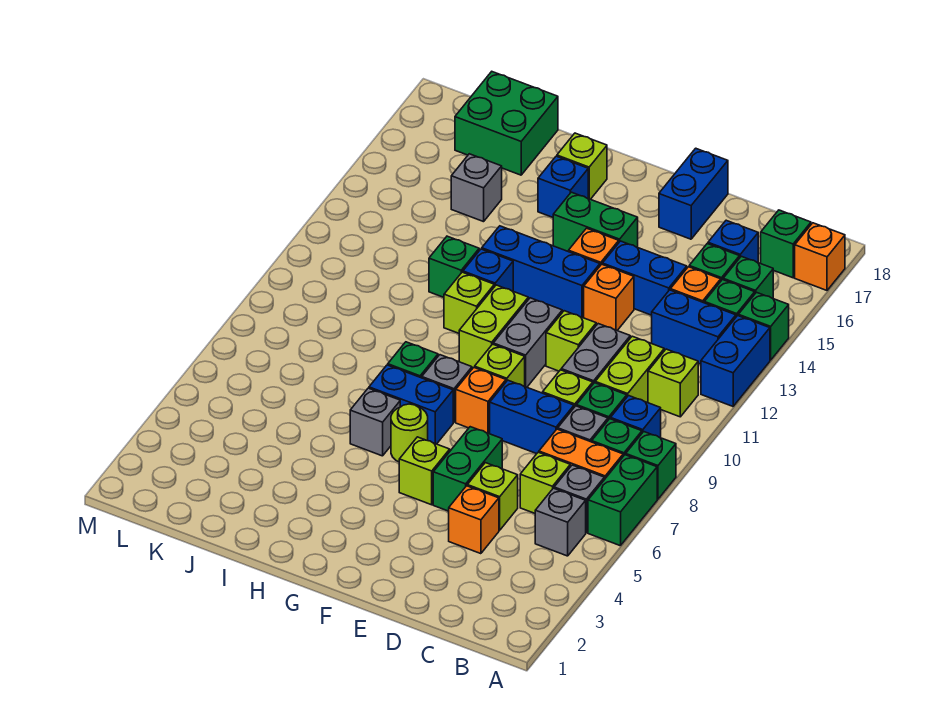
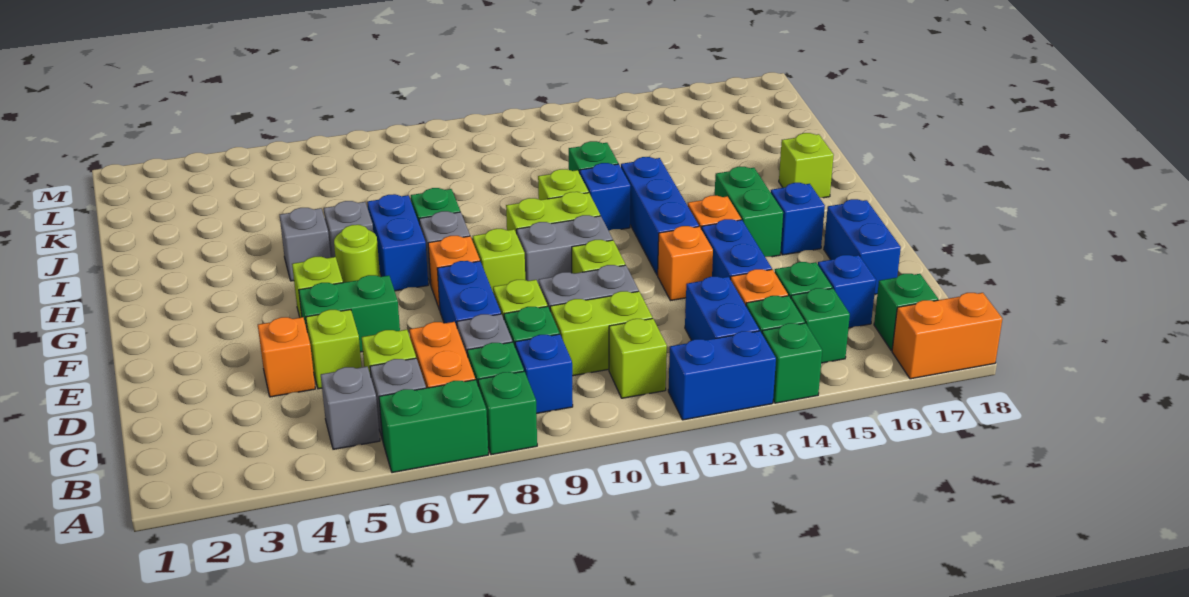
orange brick A17 level 1 -> orange brick A17:A18 level 1
blue brick E17:E18 level 1 -> blue brick D17:E17 level 1
blue brick H16 level 1 -> blue brick F16 level 1
grey brick J15 level 1 -> grey brick H5 level 1
green brick J17:K18 level 1 -> none

